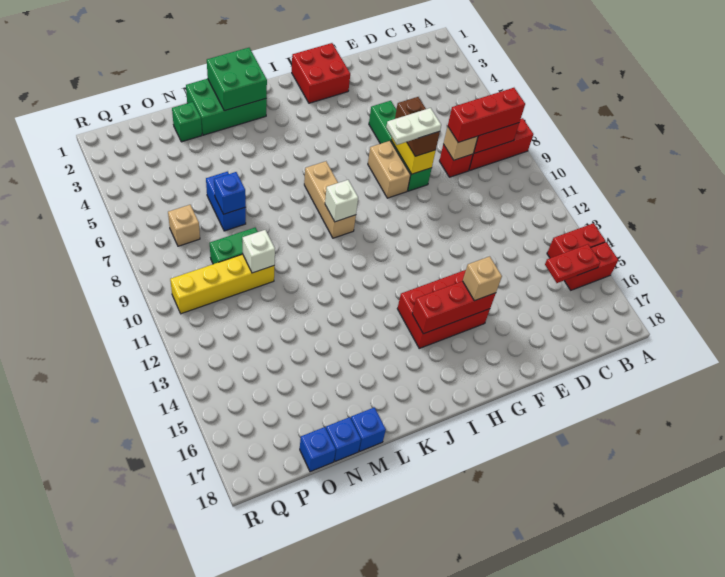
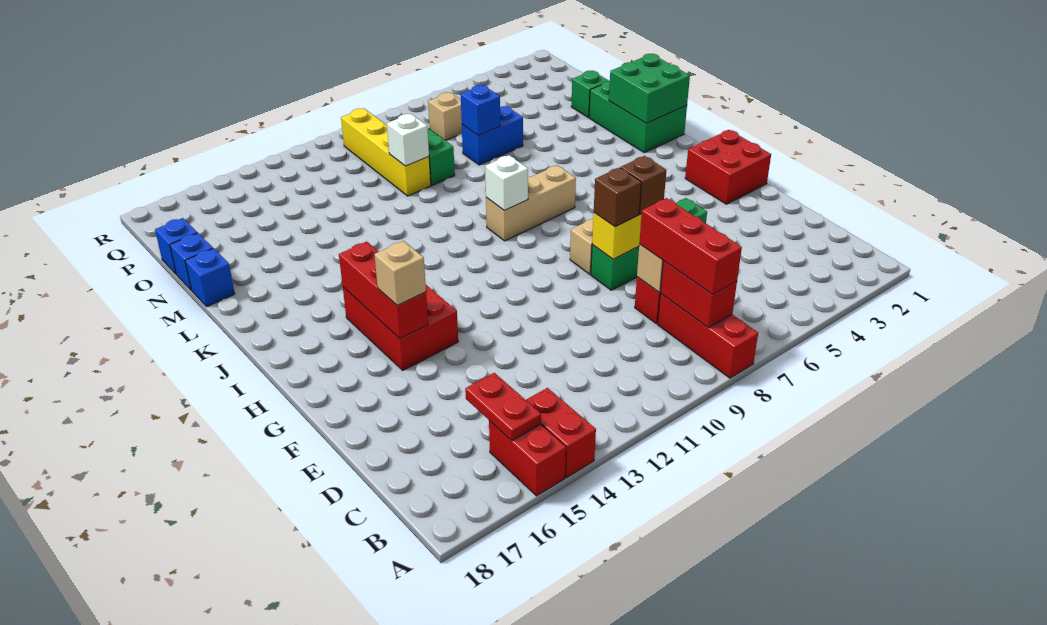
white plate F8:G8 level 4 -> none

